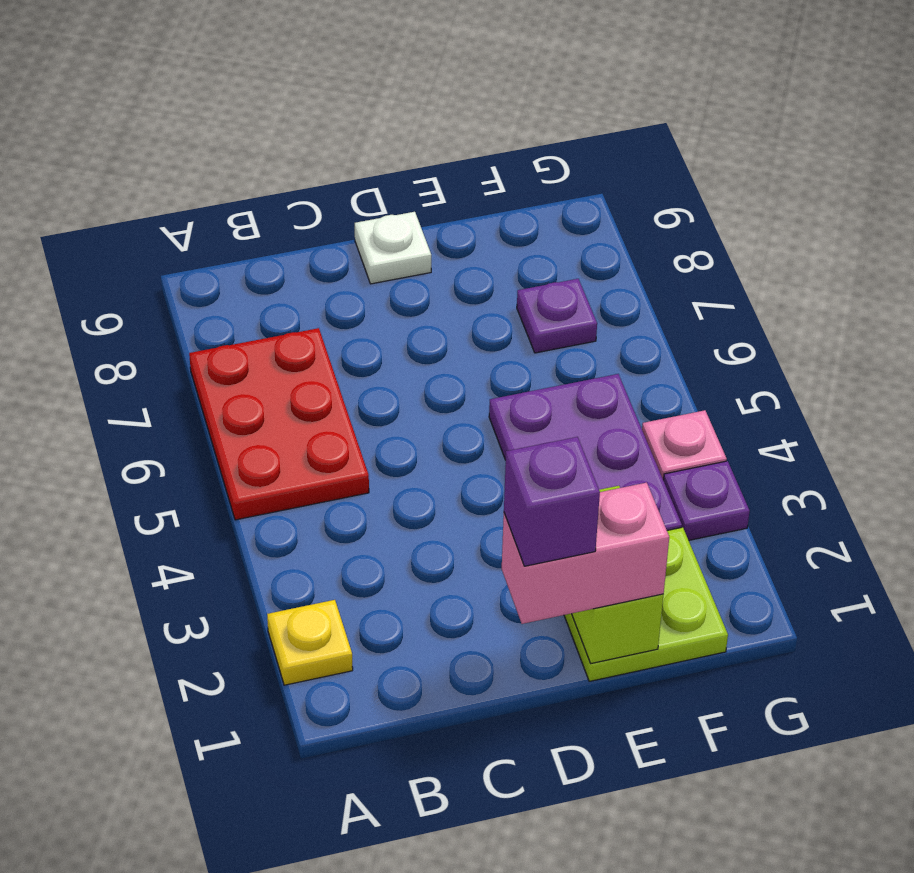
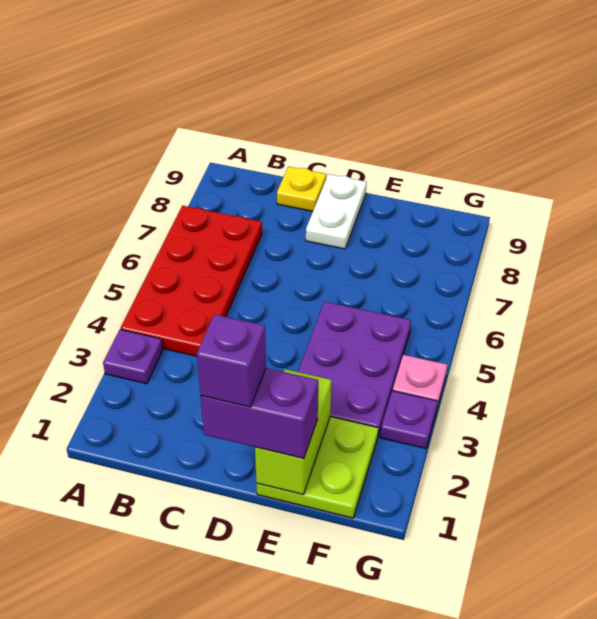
yellow plate A2 level 1 -> yellow plate C9 level 1
red plate A5:B7 level 1 -> red plate A4:B7 level 1
pink brick D1:E1 level 3 -> purple brick D1:E1 level 3
white plate D9 level 1 -> white plate D8:D9 level 1
purple plate F7 level 1 -> purple plate A3 level 1

